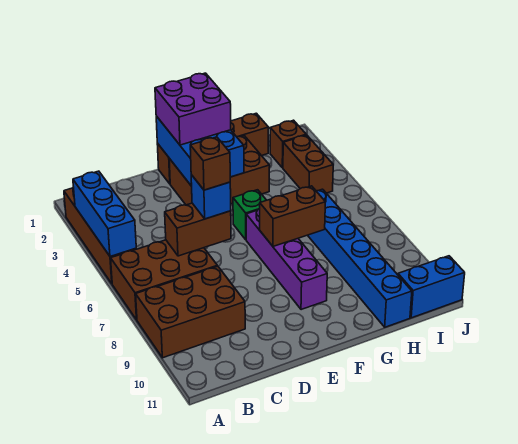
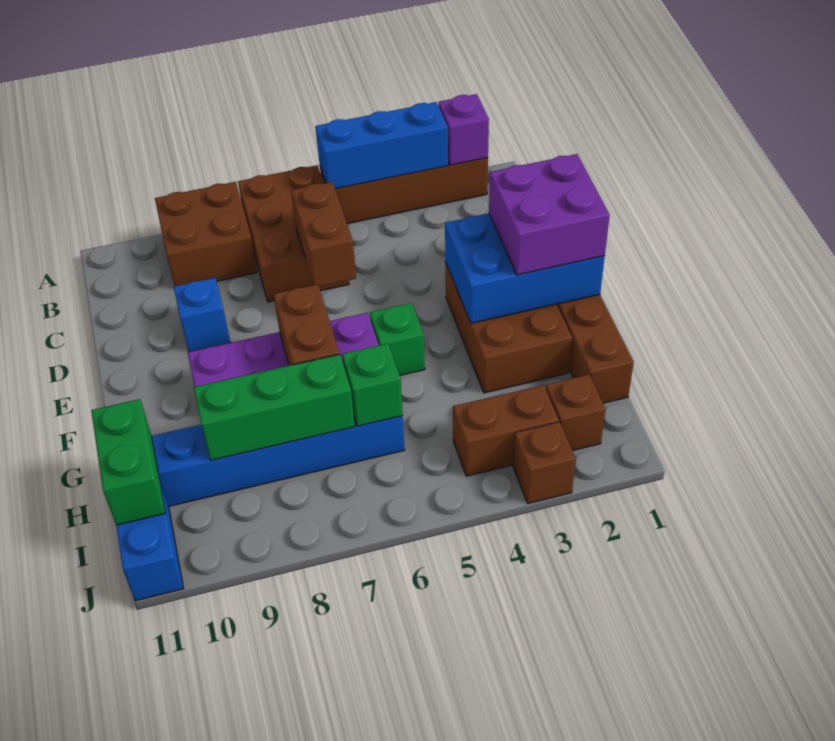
none -> purple brick A2 level 2
brown brick A8:C9 level 1 -> brown brick A8:B9 level 1
blue brick D6 level 3 -> blue brick D9 level 1
brown brick D6 level 4 -> brown brick J3 level 1
none -> green brick H6 level 2
none -> green brick H7:H9 level 2
none -> green brick H11:I11 level 2

